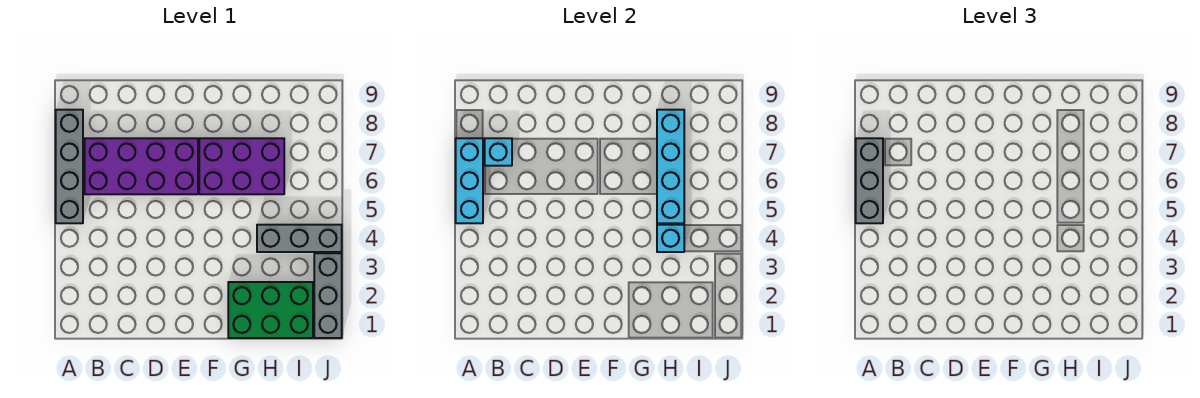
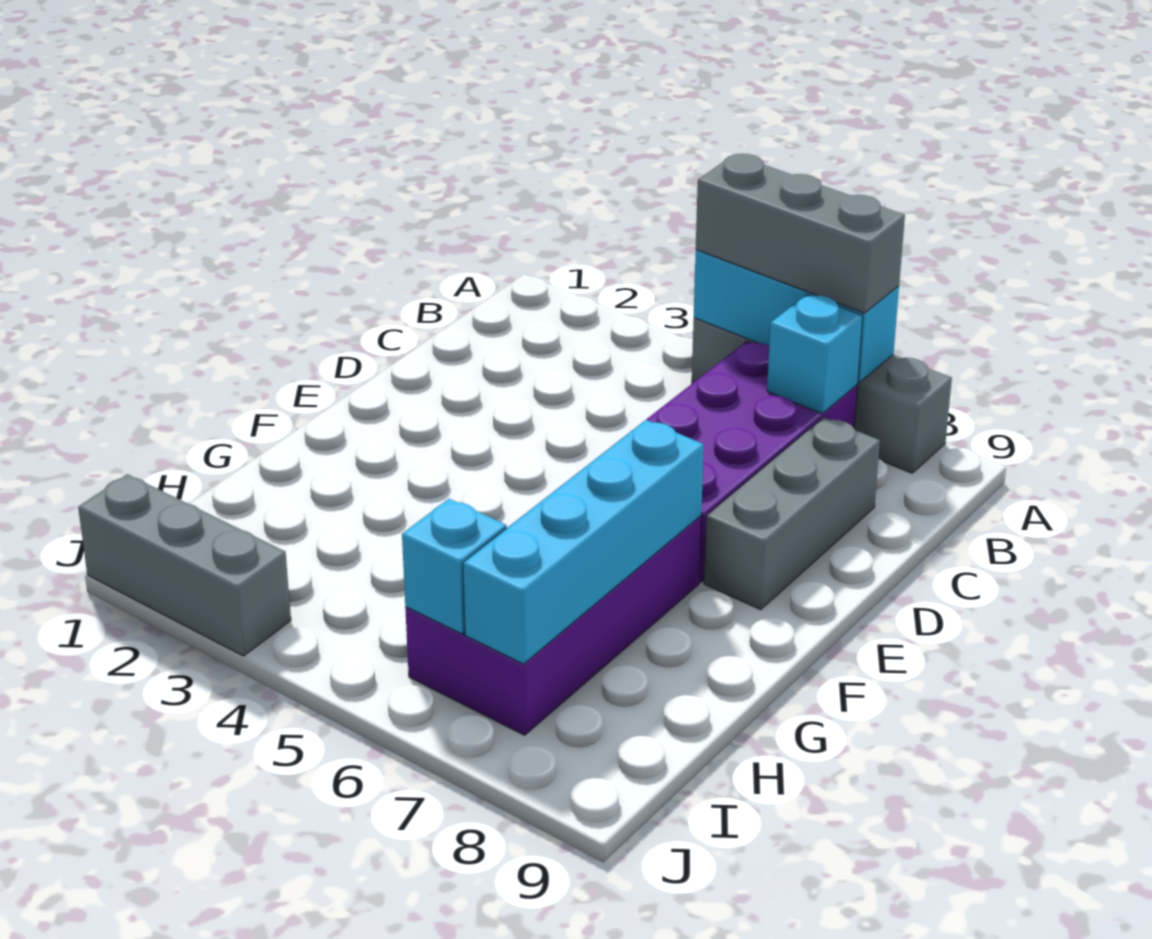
purple brick F6:H7 level 1 -> purple brick F6:I7 level 1
green brick G1:I2 level 1 -> none
grey brick H4:J4 level 1 -> grey brick C8:E8 level 1
cyan brick H4 level 2 -> cyan brick I6 level 2
cyan brick H5:H8 level 2 -> cyan brick F7:I7 level 2

